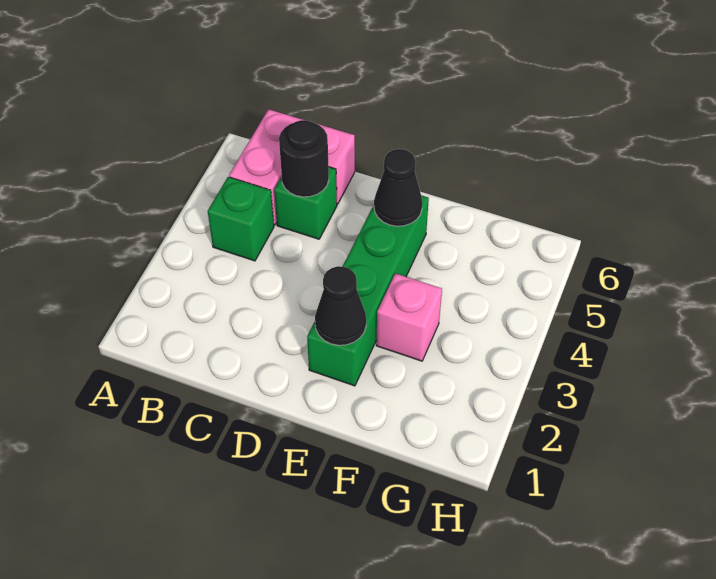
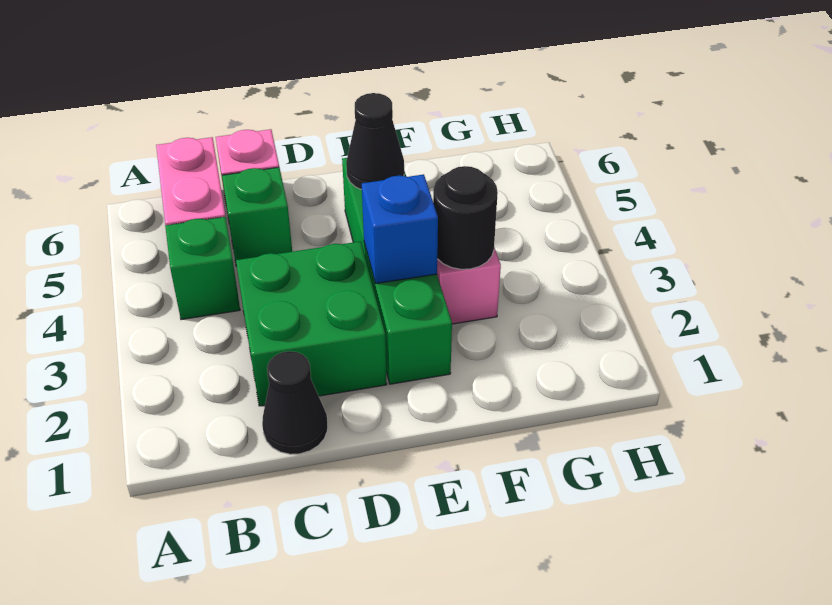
none -> green brick C2:D3 level 1
black round brick C5 level 2 -> black round brick F3 level 2
black cone E2 level 2 -> black cone C1 level 1
none -> blue brick E3 level 2

